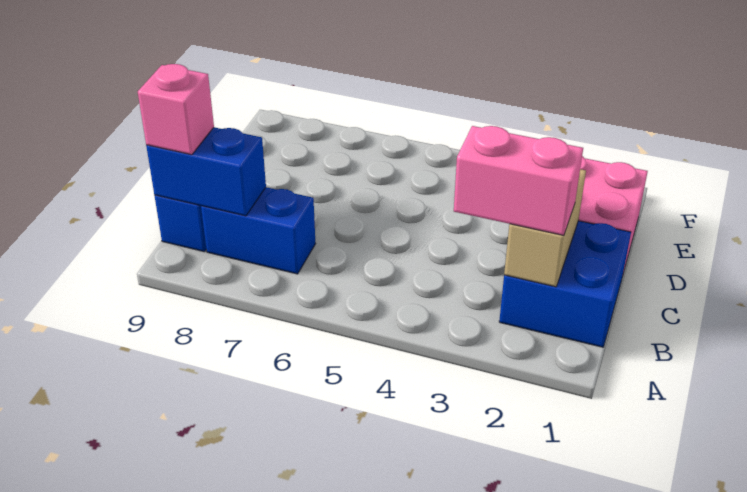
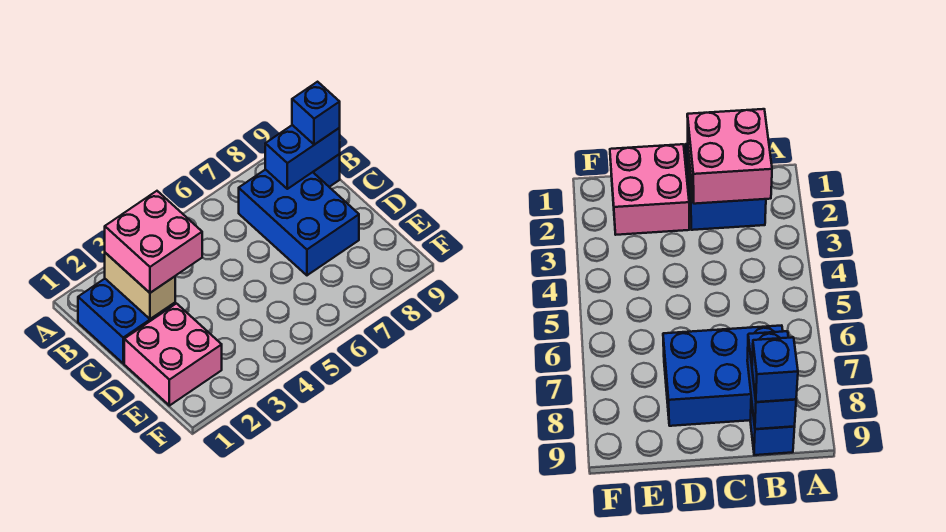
pink brick B2:B3 level 3 -> pink brick B2:C3 level 3
blue brick B7:B8 level 1 -> blue brick B7:D8 level 1
pink brick B9 level 3 -> blue brick B9 level 3

